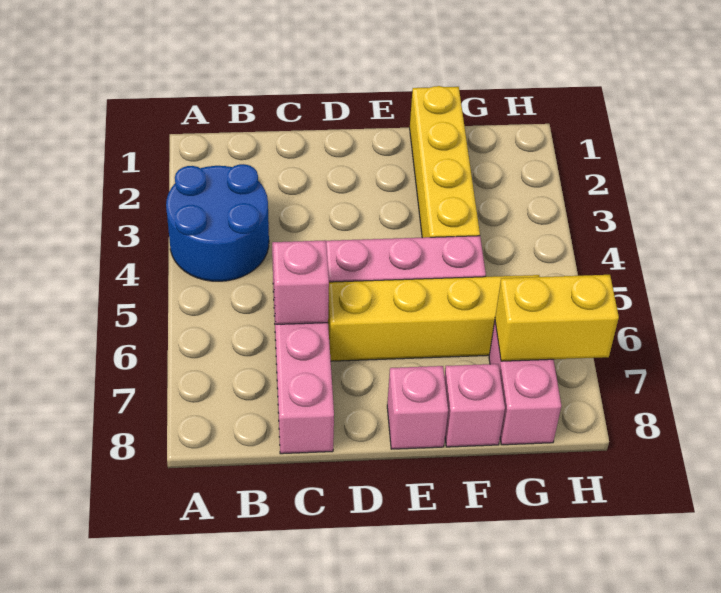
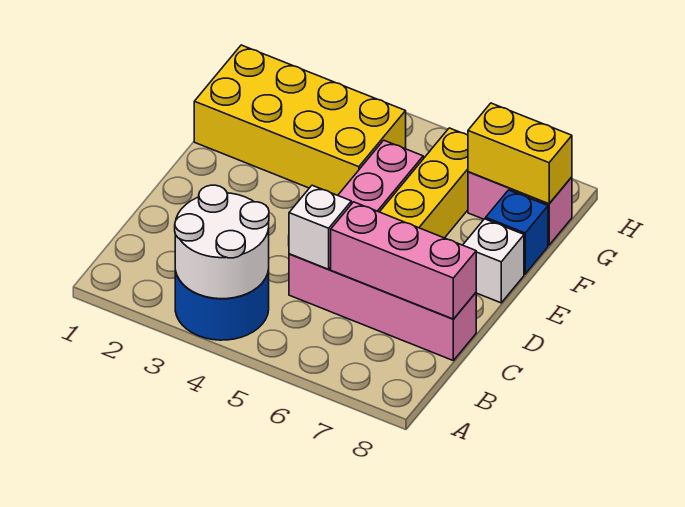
none -> white round brick A3:B4 level 2
none -> white brick C5 level 2
pink brick C6 level 2 -> pink brick C6:C8 level 2
pink brick E8 level 1 -> white brick E8 level 1
yellow brick F1:F4 level 1 -> yellow brick F1:G4 level 1
pink brick F8 level 1 -> blue brick F8 level 1
yellow brick G7:H7 level 2 -> yellow brick G7:G8 level 2

